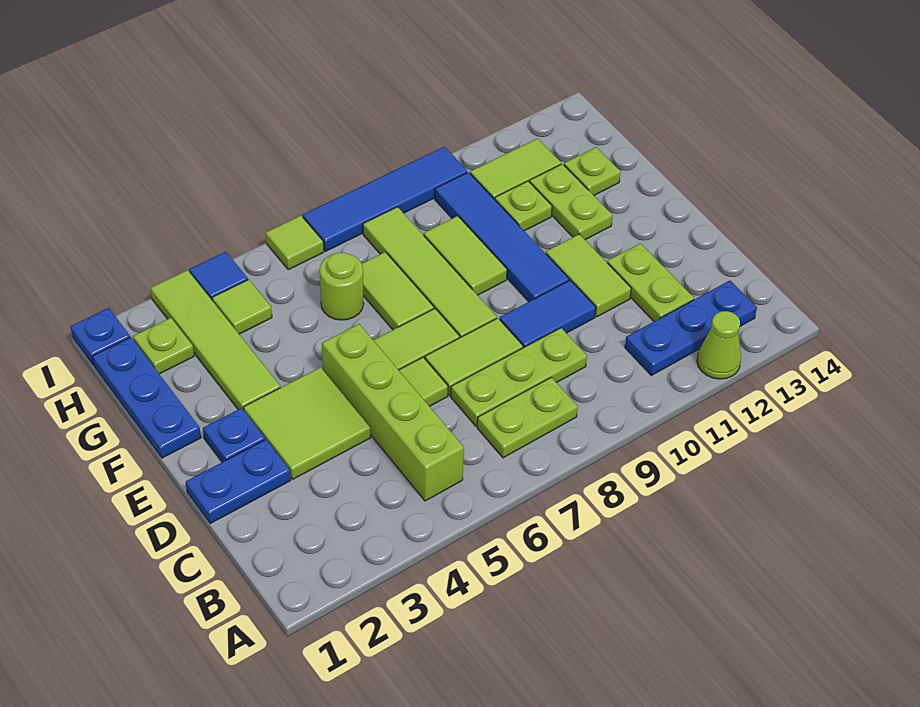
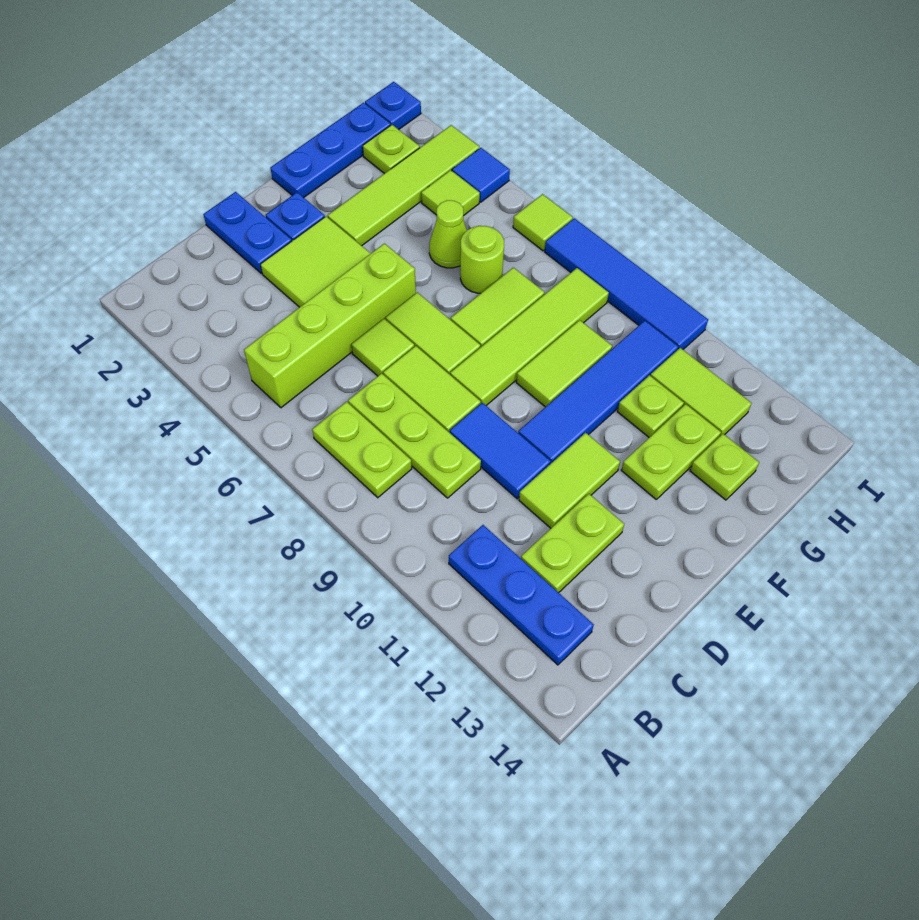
lime cone A12 level 1 -> lime cone G5 level 1

